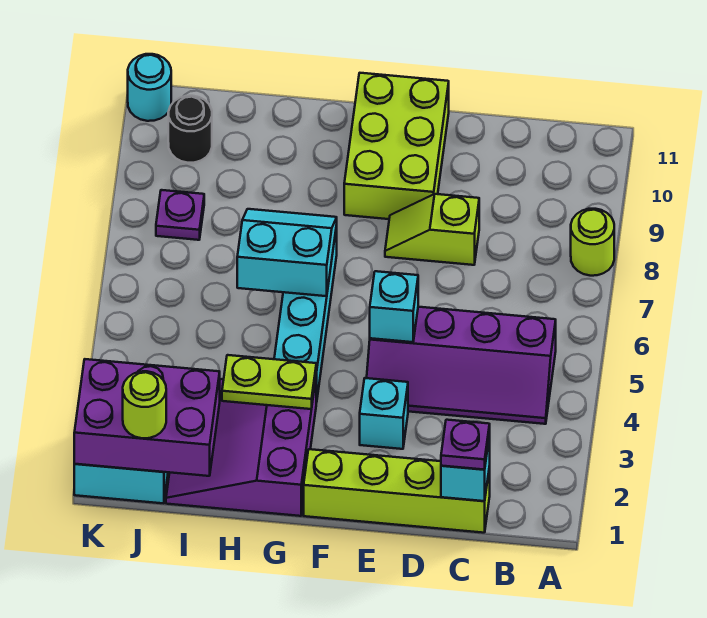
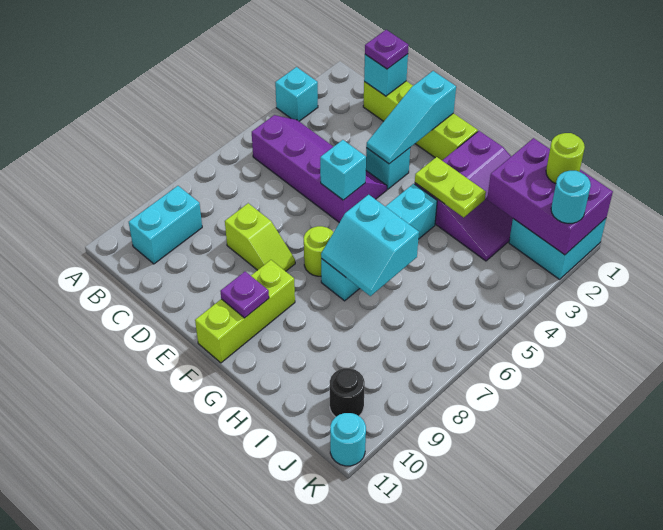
none -> cyan brick A3 level 1
lime round brick A8 level 1 -> lime round brick F7 level 1
none -> cyan brick B9:B10 level 1
none -> cyan slope E1:E3 level 2 top 1
lime brick E9:F11 level 1 -> lime brick F9:F11 level 1
purple plate J8 level 1 -> purple plate F10 level 2
none -> cyan round brick K2 level 3

